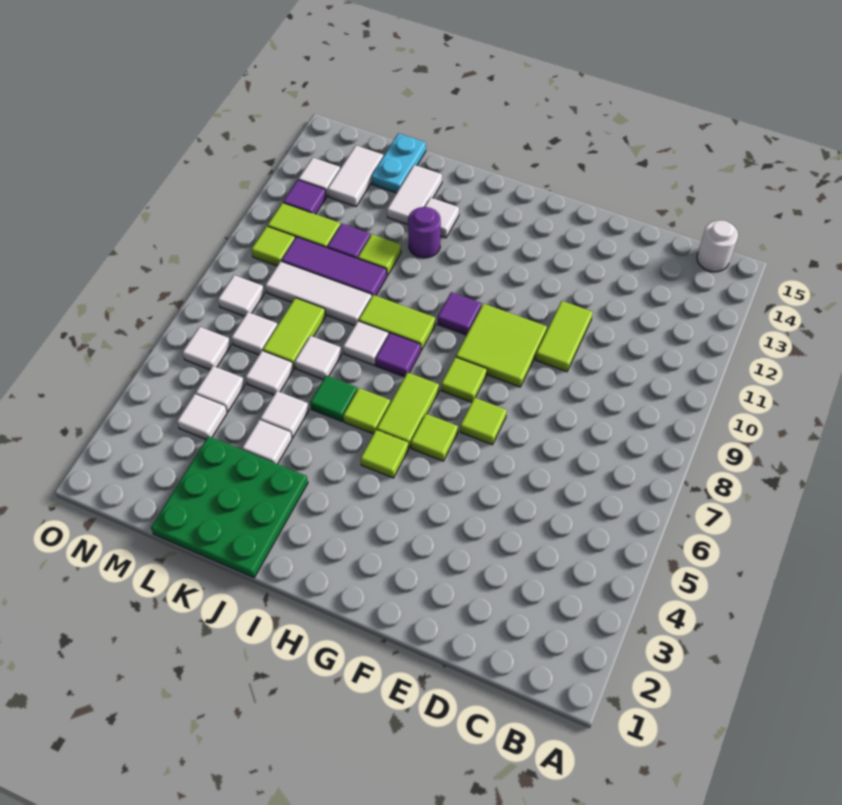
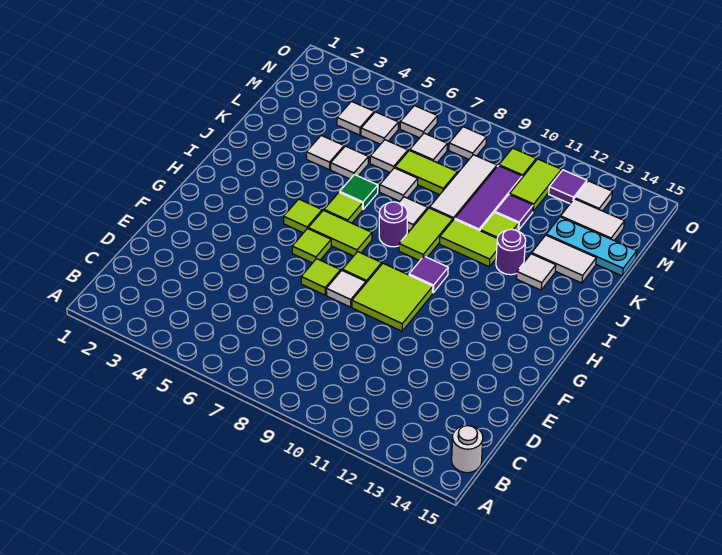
lime tile E10:E11 level 1 -> lime tile J10:J11 level 1
none -> white tile F8 level 1
purple tile I8 level 1 -> purple round brick I8 level 1
green plate J1:L3 level 1 -> none
cyan plate L14:L15 level 1 -> cyan plate L13:L15 level 1

